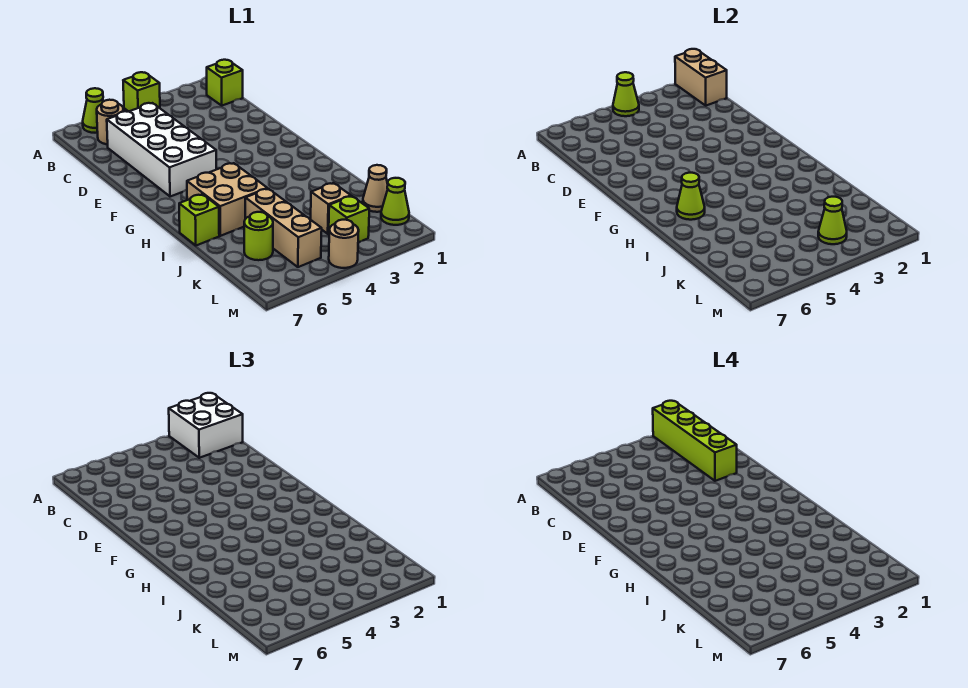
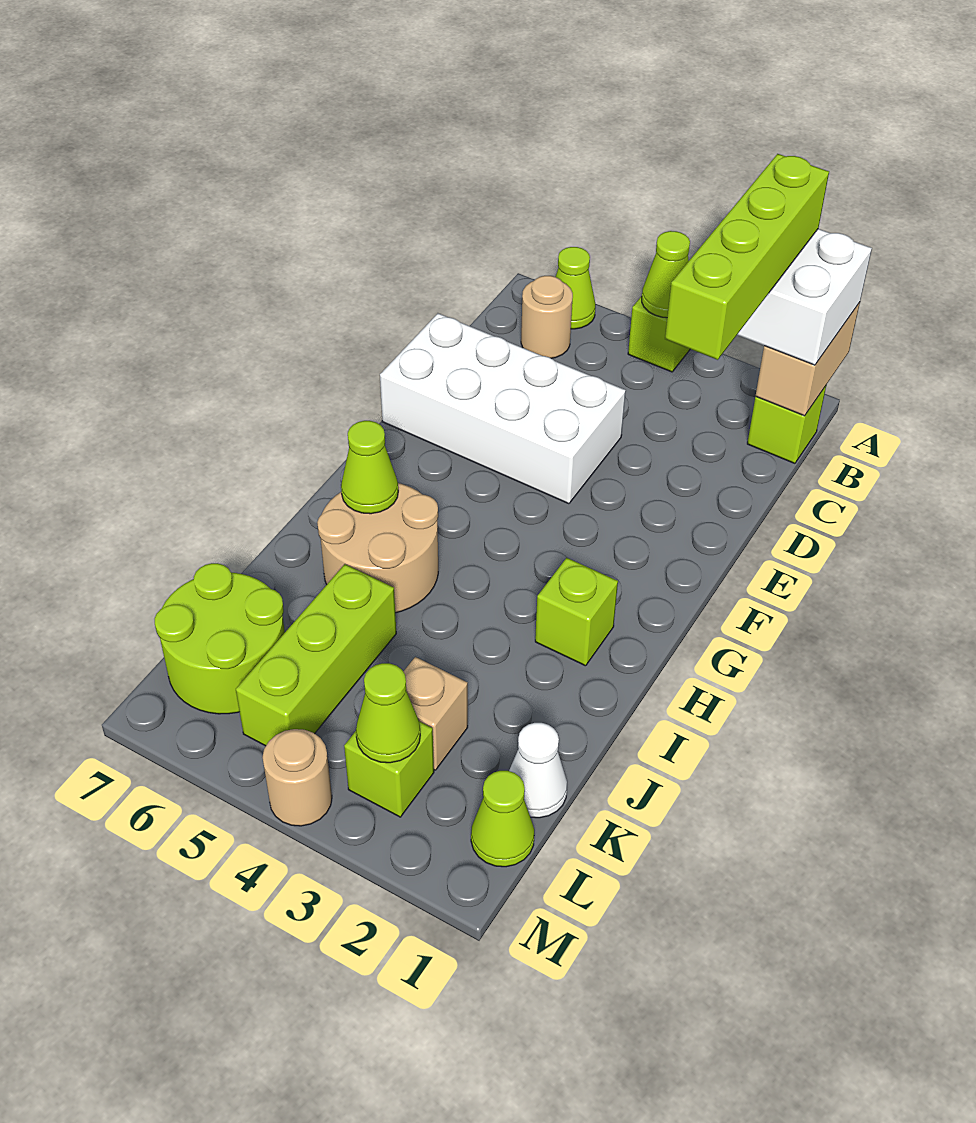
white brick C5:F6 level 1 -> white brick D4:E7 level 1
tan brick H5:I6 level 1 -> tan round brick H5:I6 level 1
lime brick I7 level 1 -> lime brick H2 level 1
tan brick J5:L5 level 1 -> lime brick J5:L5 level 1
tan cone K1 level 1 -> white cone K1 level 1
lime round brick K6 level 1 -> lime round brick K6:L7 level 1

